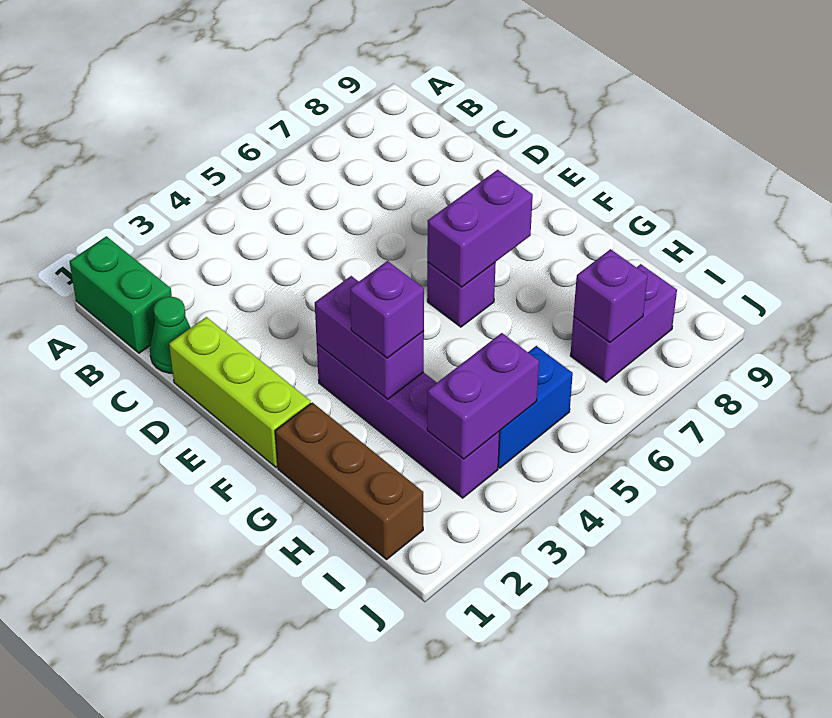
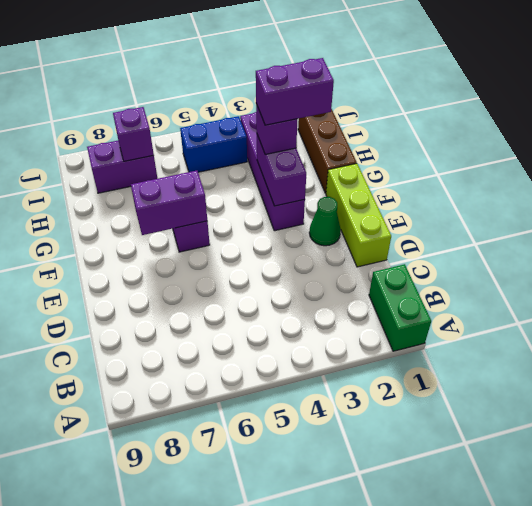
green cone C1 level 1 -> green cone E2 level 1
purple brick I3:I4 level 2 -> purple brick G2:G3 level 4

